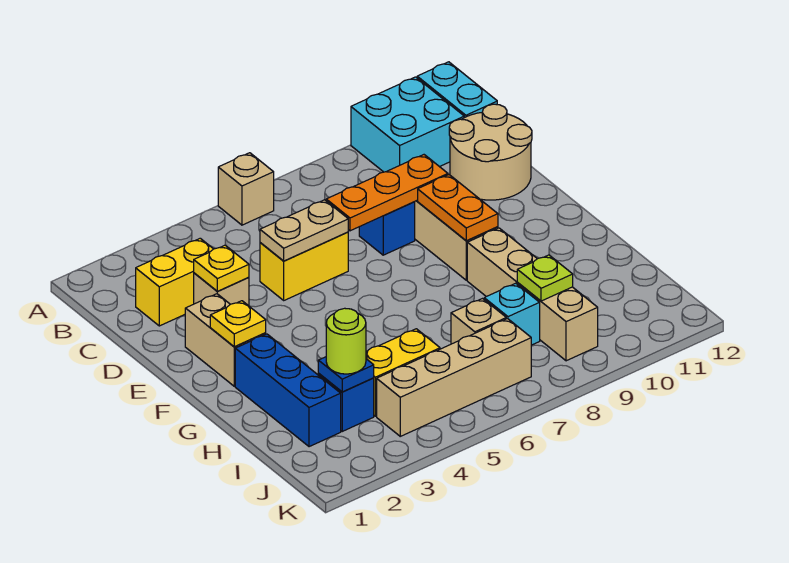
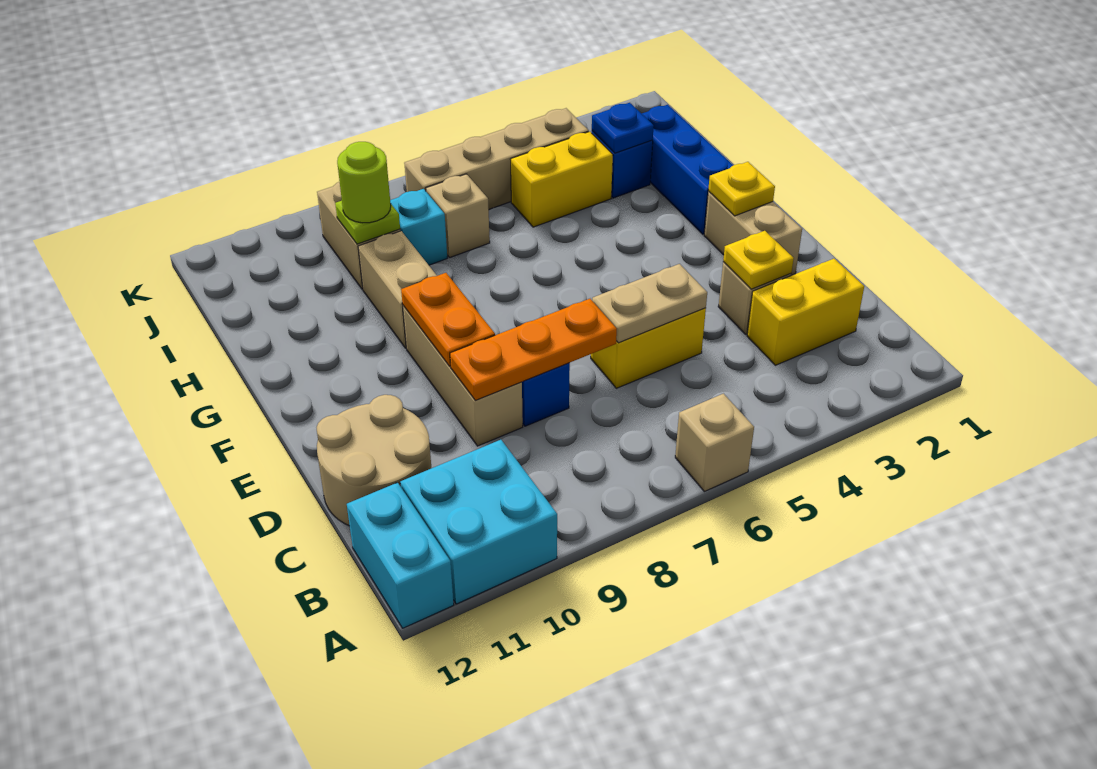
lime round brick I3 level 3 -> lime round brick I9 level 3

